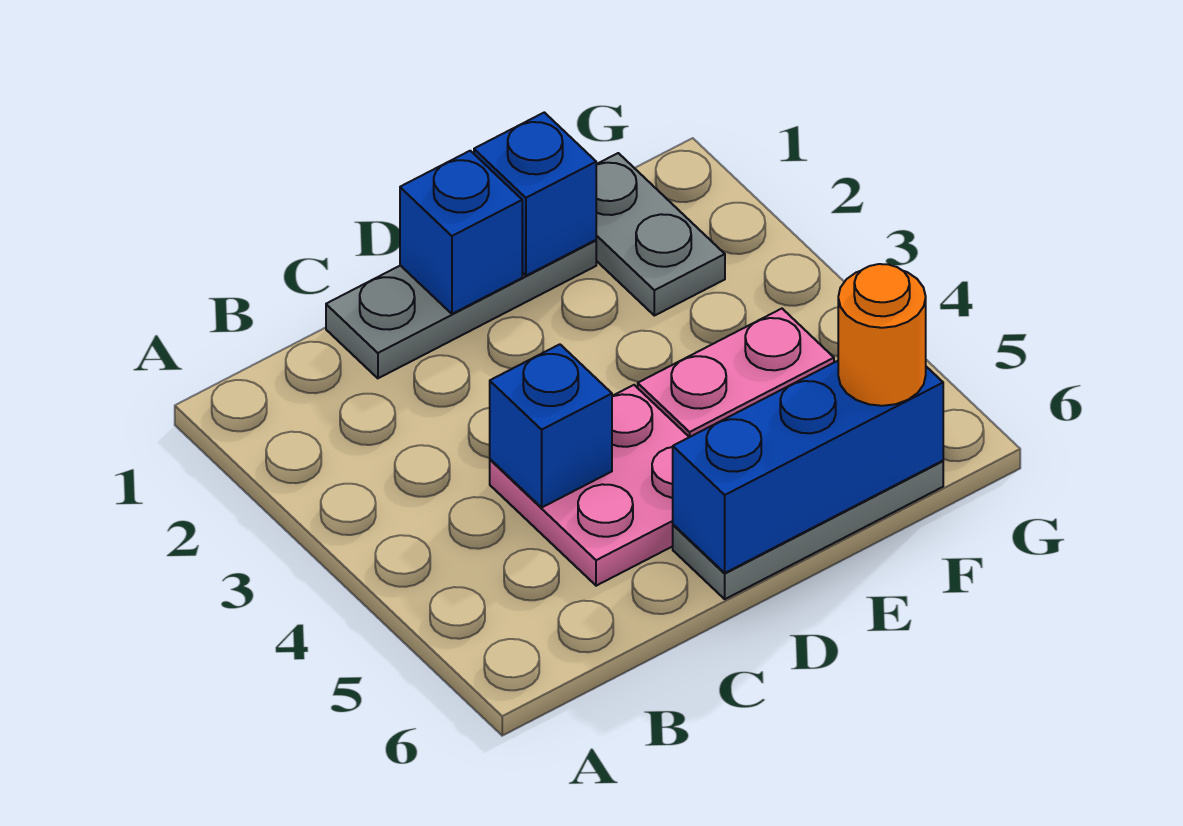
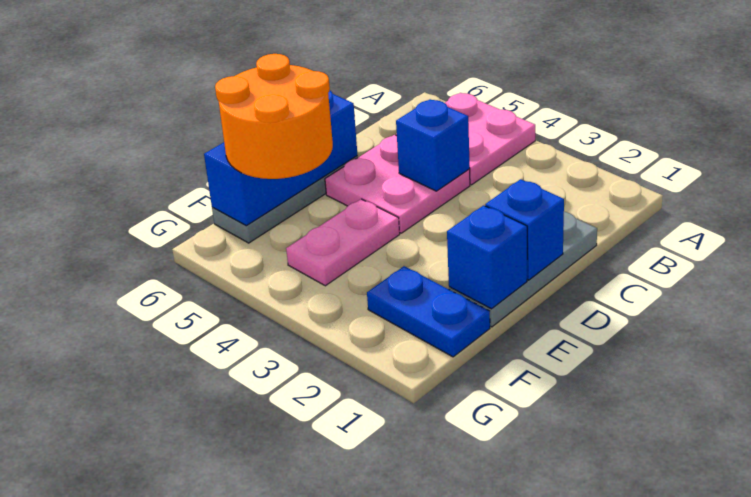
none -> pink plate A4:B5 level 1
grey plate F1:F2 level 1 -> blue plate F1:F2 level 1
orange round brick F6 level 3 -> orange round brick E5:F6 level 3

